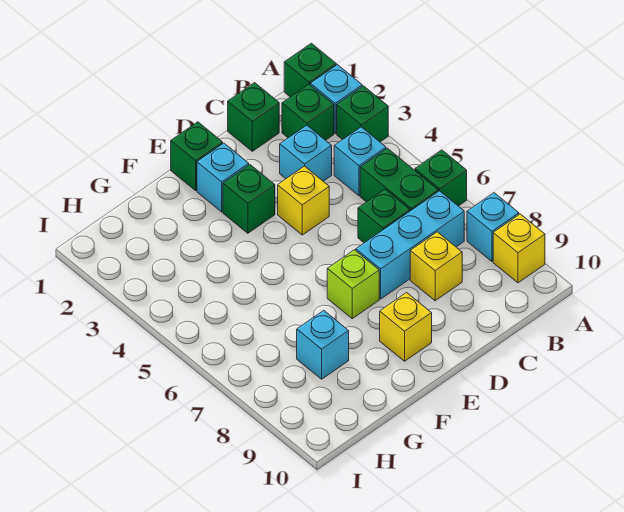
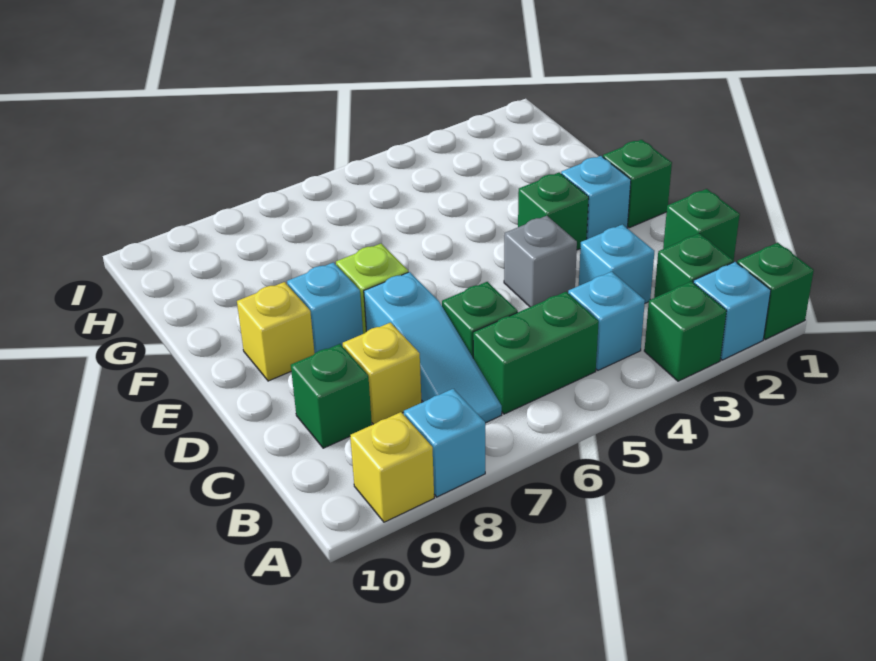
green brick A6 level 1 -> green brick C9 level 1
cyan brick B7:D7 level 1 -> cyan slope B7:D7 level 1 top D
yellow brick D4 level 1 -> grey brick D4 level 1
cyan brick G8 level 1 -> cyan brick E8 level 1

